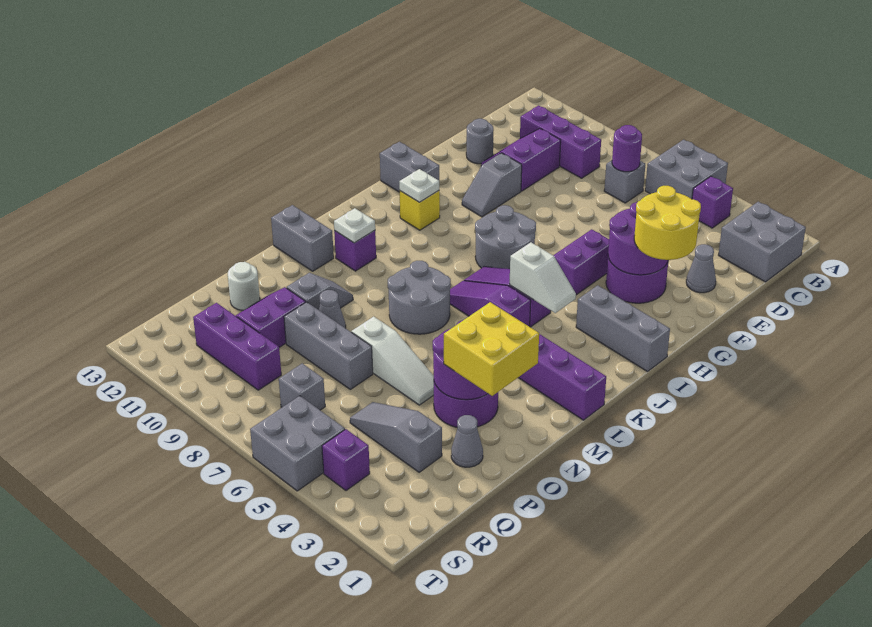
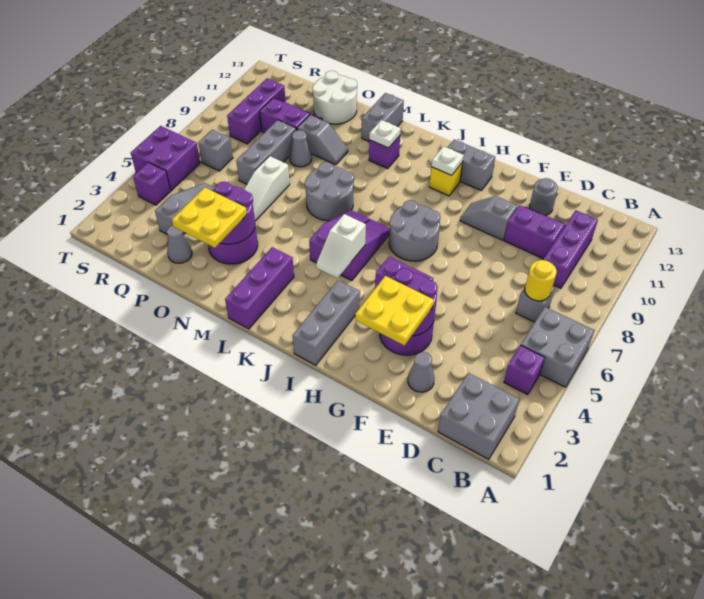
purple round brick C7 level 2 -> yellow round brick C7 level 2
yellow round brick F2:G3 level 3 -> yellow plate F2:G3 level 3
grey brick H12:H13 level 1 -> grey brick H12:I12 level 1
yellow brick N2:O3 level 3 -> yellow plate N2:O3 level 3
white round brick P12 level 1 -> white round brick O12:P13 level 1
grey brick S5:T6 level 1 -> purple brick S5:T6 level 1

